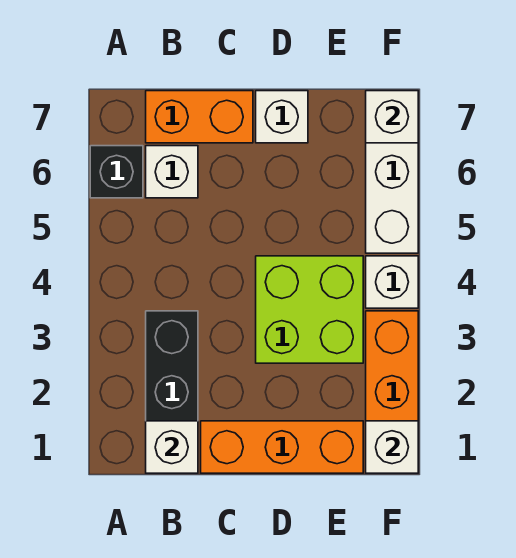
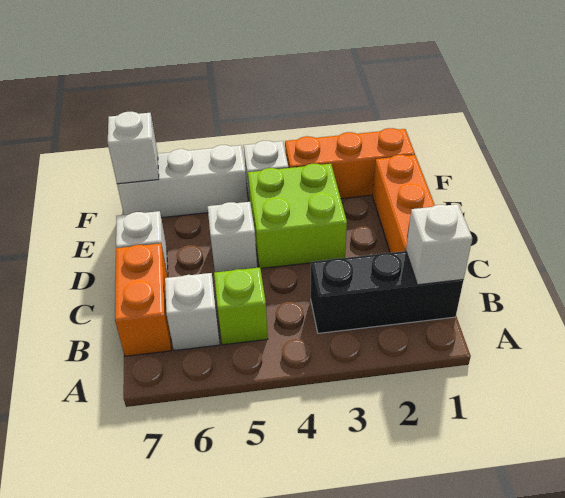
black brick A6 level 1 -> none
none -> lime brick B5 level 1
white brick F1 level 2 -> white brick D5 level 1

